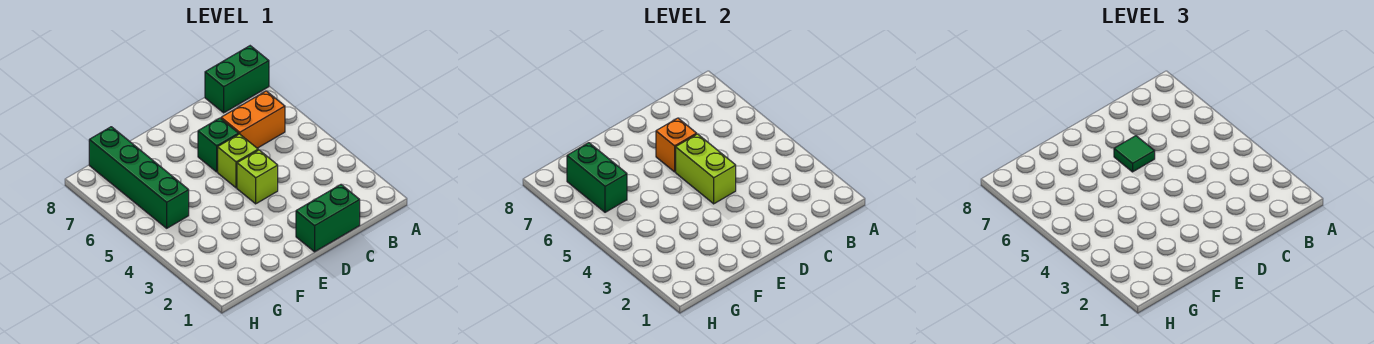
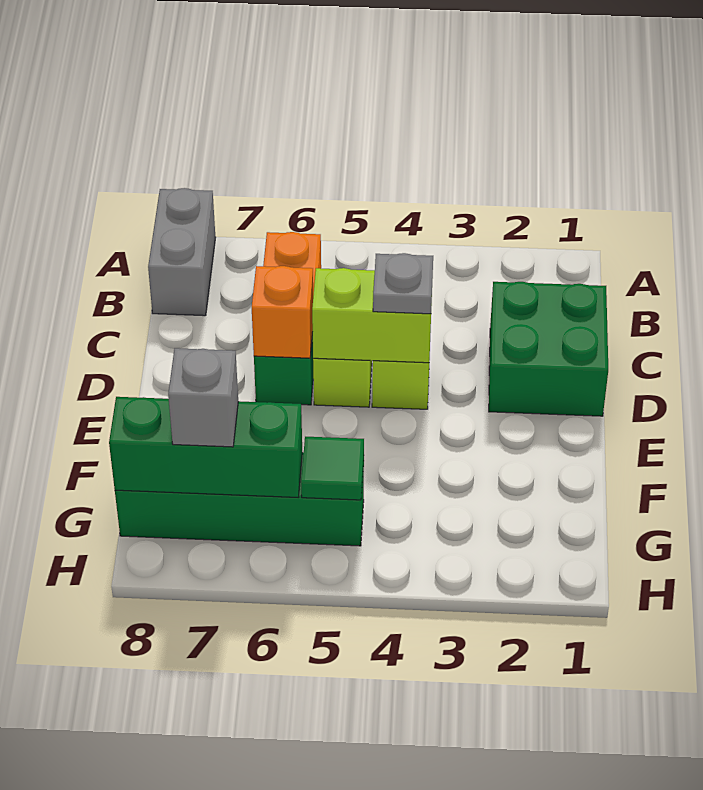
green brick A8:B8 level 1 -> grey brick A8:B8 level 1
green brick C1:D1 level 1 -> green brick C1:D2 level 1
none -> grey plate D4 level 3
green tile D6 level 3 -> green tile G5 level 2
green brick G6:G7 level 2 -> green brick G6:G8 level 2
none -> grey brick G7 level 3

